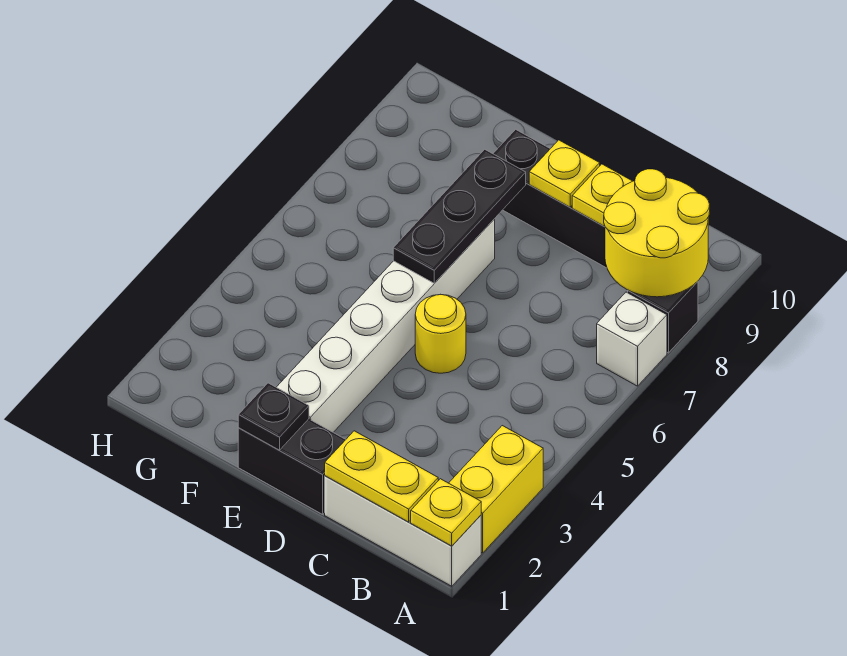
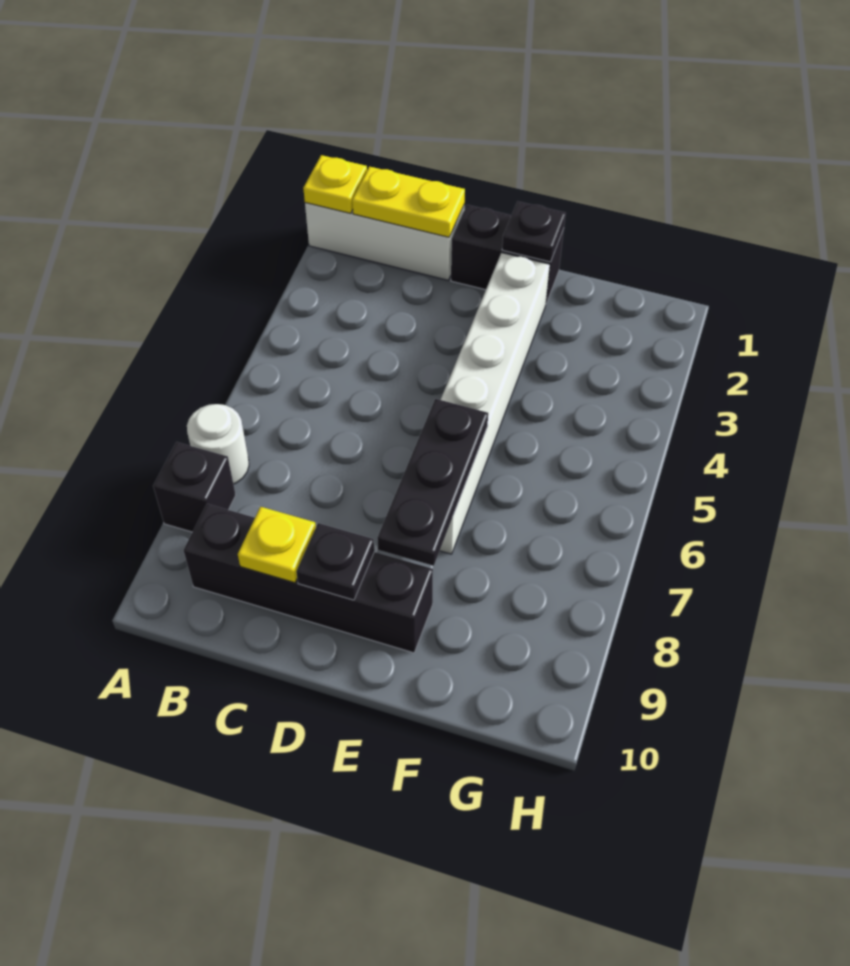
yellow brick A2:A3 level 1 -> none
white brick A7 level 1 -> white round brick A7 level 1
yellow round brick A8:B9 level 2 -> none
yellow round brick D5 level 1 -> none
yellow plate D9 level 2 -> black plate D9 level 2

